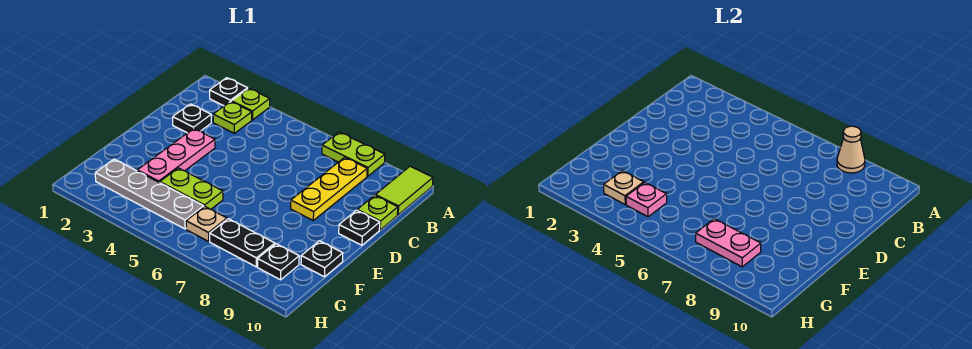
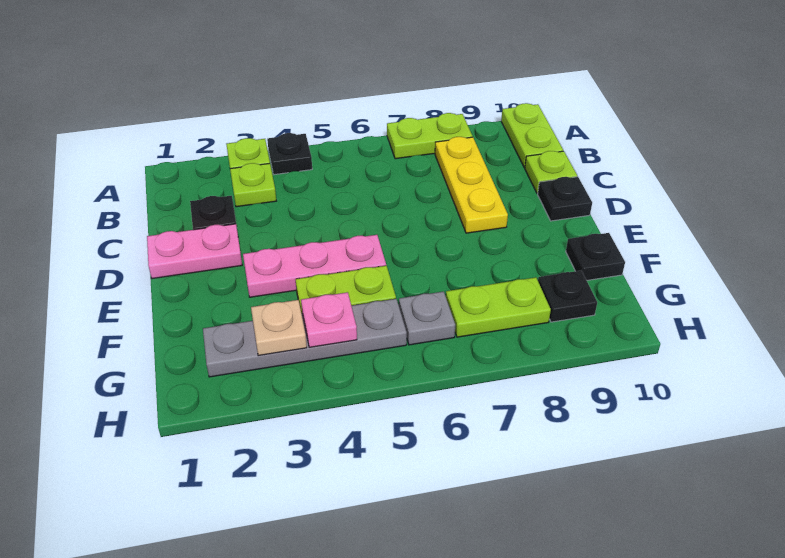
black plate A2 level 1 -> black plate A4 level 1
tan cone A8 level 2 -> none
lime tile A10:B10 level 1 -> lime plate A10:B10 level 1
pink plate D3:F3 level 1 -> pink plate E3:E5 level 1
tan plate G6 level 1 -> grey plate G6 level 1
black plate G7:G8 level 1 -> lime plate G7:G8 level 1
pink plate G7:G8 level 2 -> pink plate D1:D2 level 1

